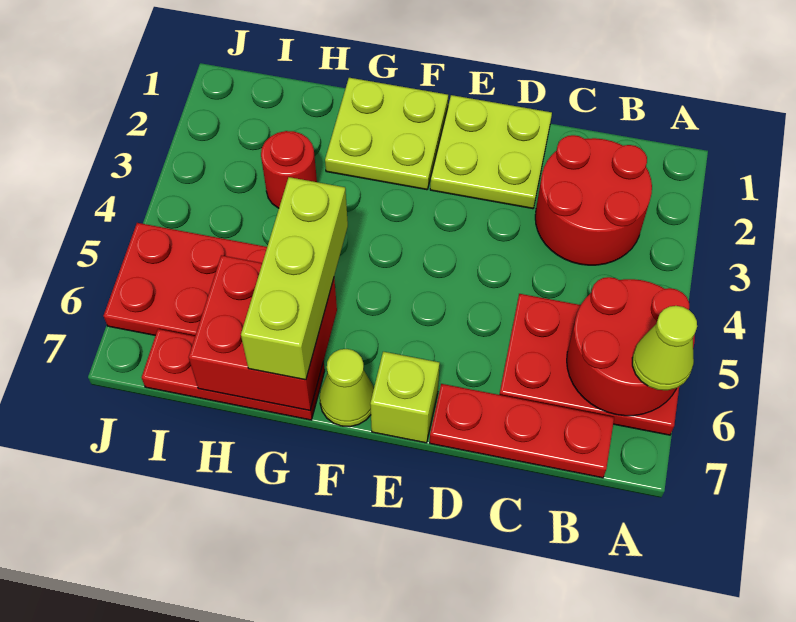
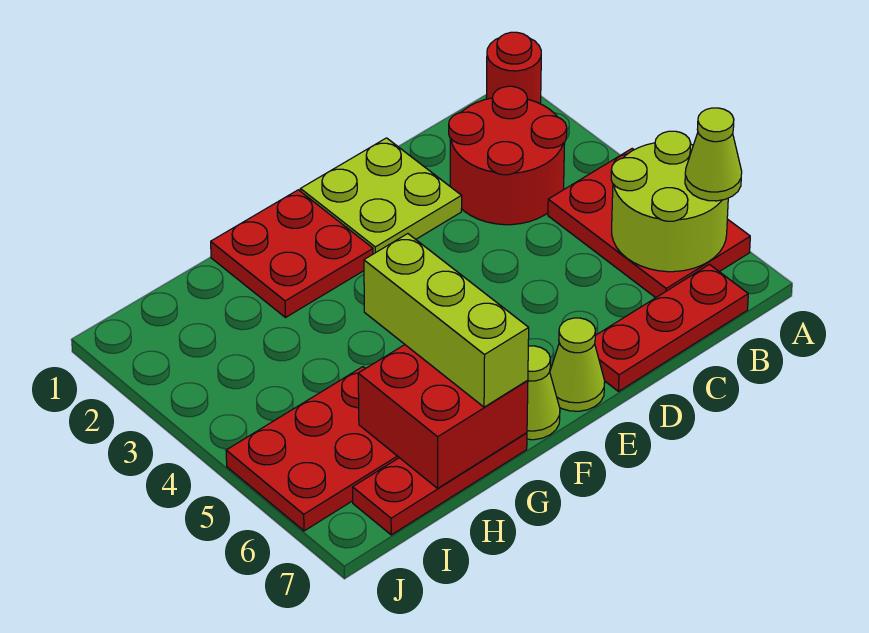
red plate A5:C6 level 1 -> red plate A4:B6 level 1
red round brick A5:B6 level 2 -> lime round brick A5:B6 level 2
lime brick E7 level 1 -> lime cone E7 level 1
lime plate F1:G2 level 1 -> red plate F1:G2 level 1
red round brick H3 level 1 -> red round brick A1 level 1

